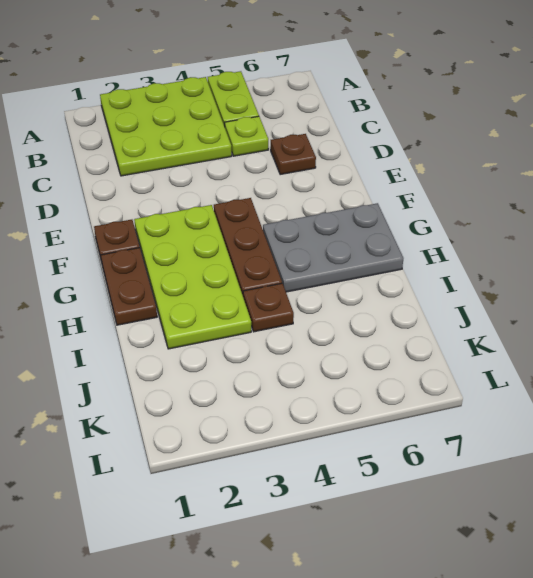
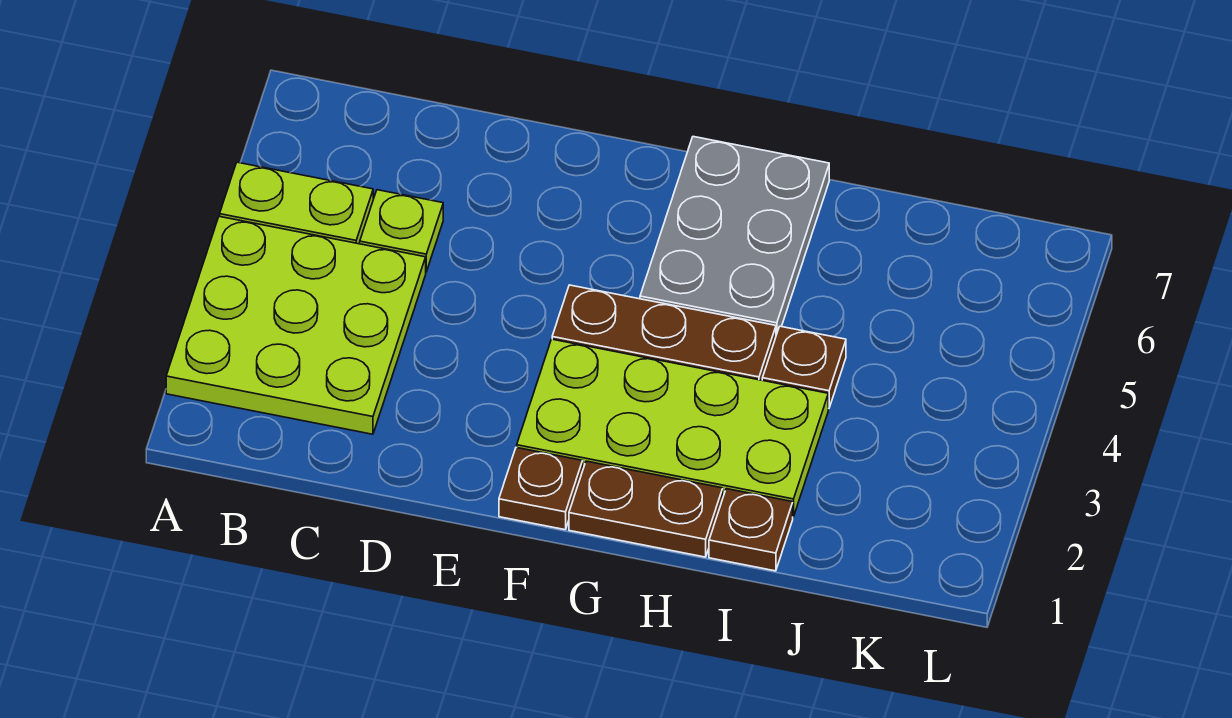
brown plate D6 level 1 -> brown plate I1 level 1

